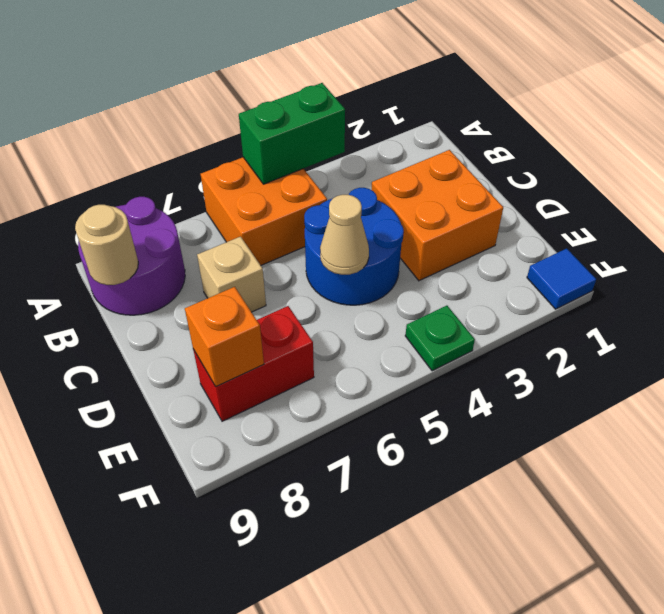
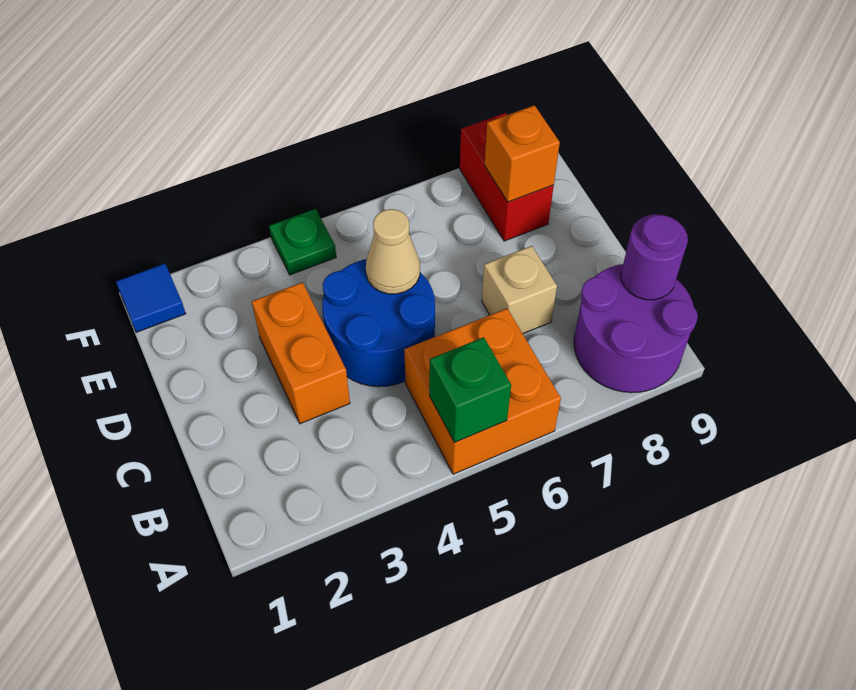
green brick A4:A5 level 2 -> green brick A5 level 2
tan round brick B9 level 2 -> purple round brick B9 level 2
orange brick C2:D3 level 1 -> orange brick C3:D3 level 1
red brick E7:E8 level 1 -> red brick E8:F8 level 1

